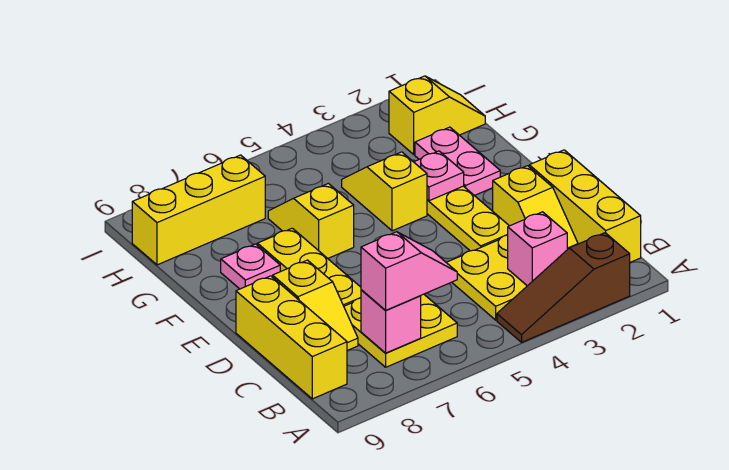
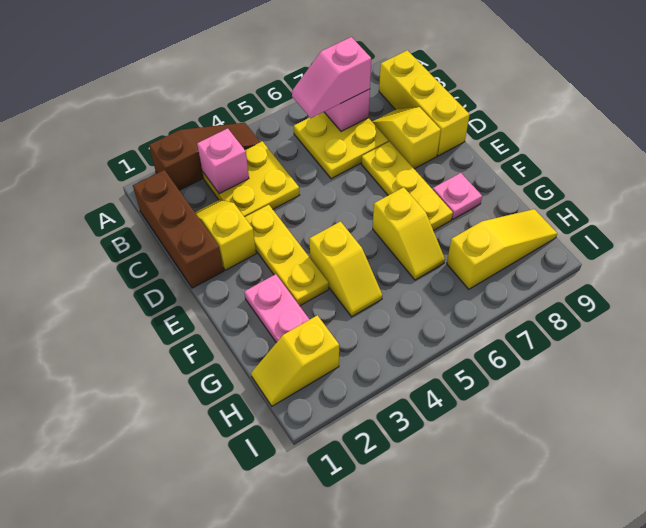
yellow brick B1:D1 level 1 -> brown brick B1:D1 level 1
pink plate F3 level 2 -> none
yellow brick H7:H9 level 1 -> yellow slope H7:H9 level 1 top 7

